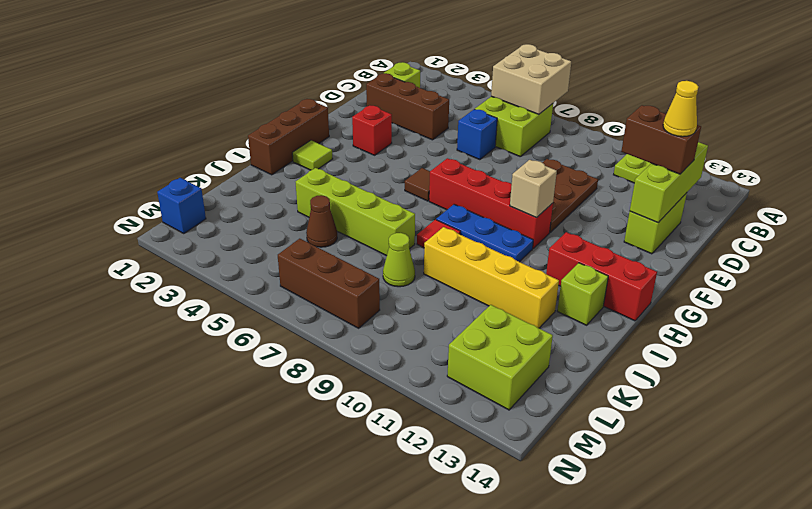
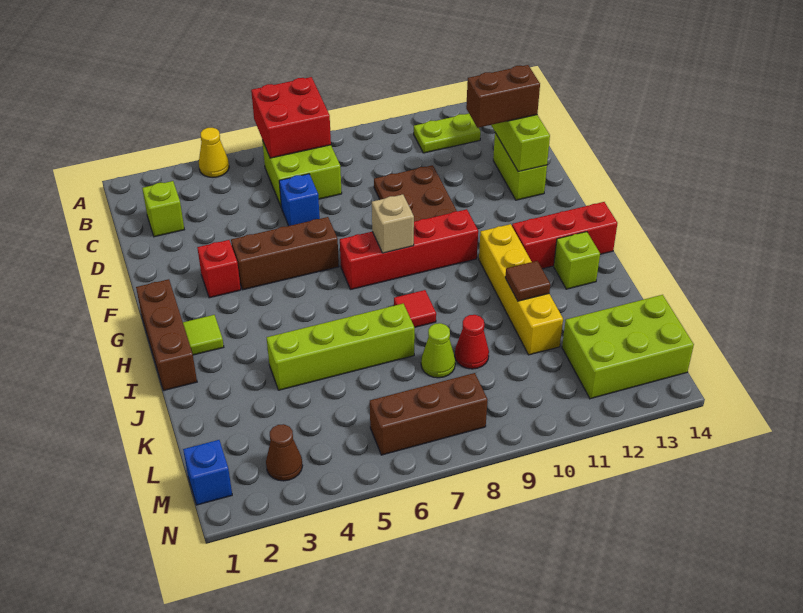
tan brick A6:B7 level 2 -> red brick A6:B7 level 2
brown brick D2:D4 level 1 -> brown brick F4:F6 level 1
yellow cone D13 level 4 -> yellow cone A4 level 1
brown tile G6 level 1 -> brown tile J11 level 2
tan brick G10 level 2 -> tan brick G8 level 2
blue plate H8:H10 level 1 -> none
yellow brick J9:J12 level 1 -> yellow brick H11:K11 level 1
brown cone K5 level 1 -> brown cone M3 level 1
none -> red cone K9 level 1
lime brick L12:M13 level 1 -> lime brick L12:M14 level 1

